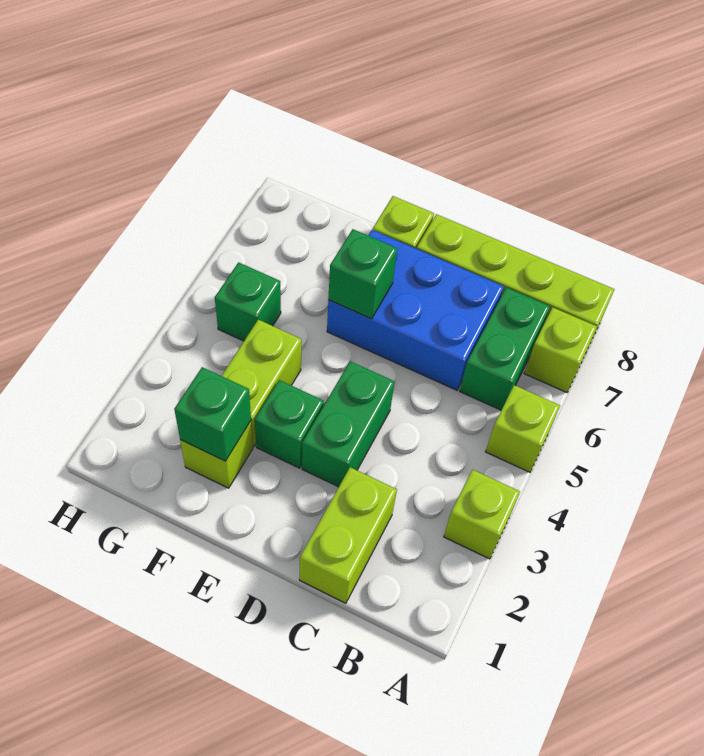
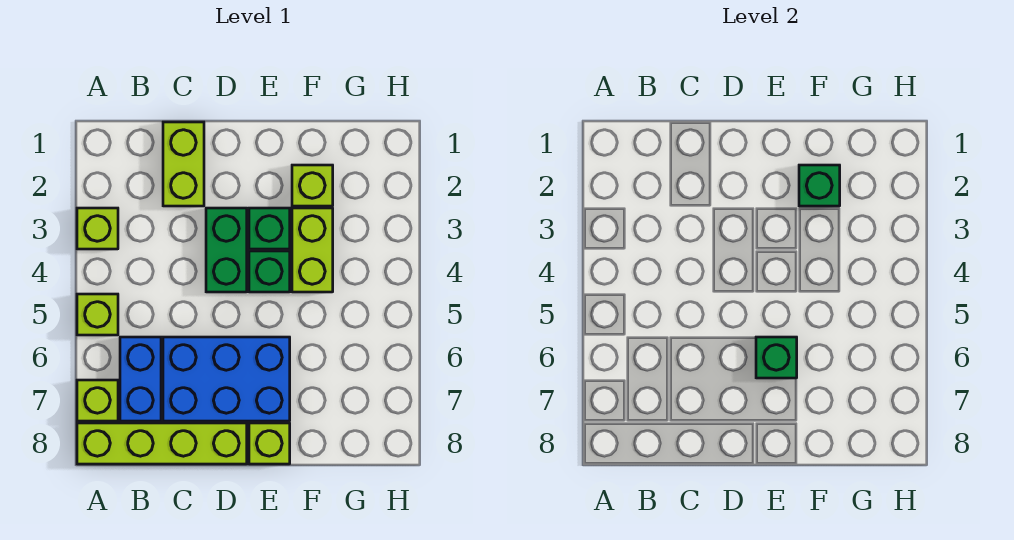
green brick B6:B7 level 1 -> blue brick B6:B7 level 1
green brick G5 level 1 -> green brick E4 level 1

